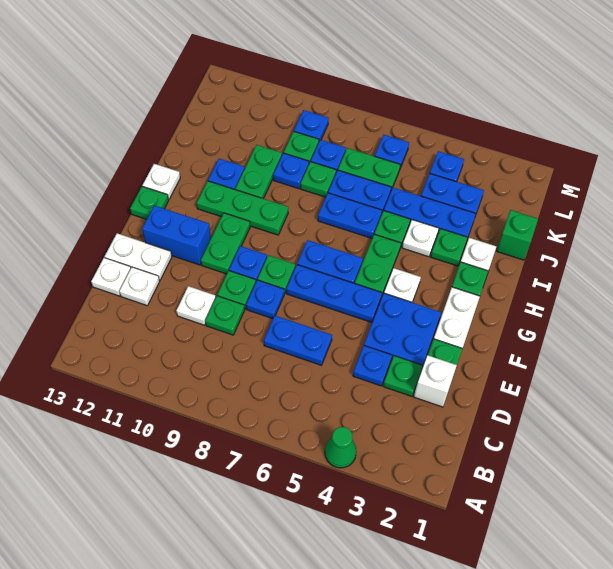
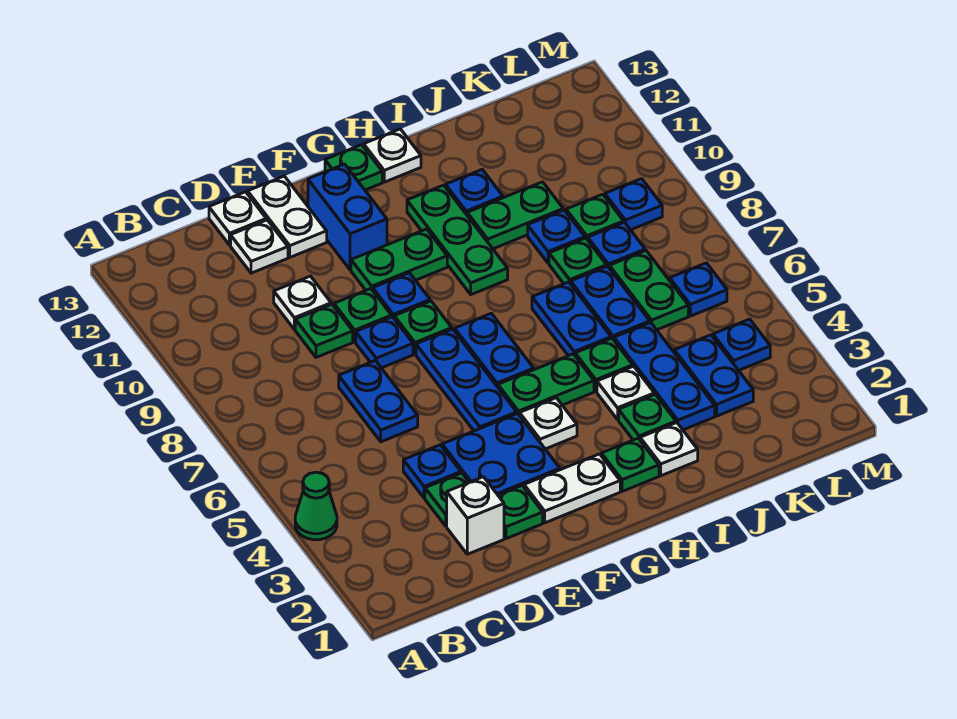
green brick J1 level 1 -> none

